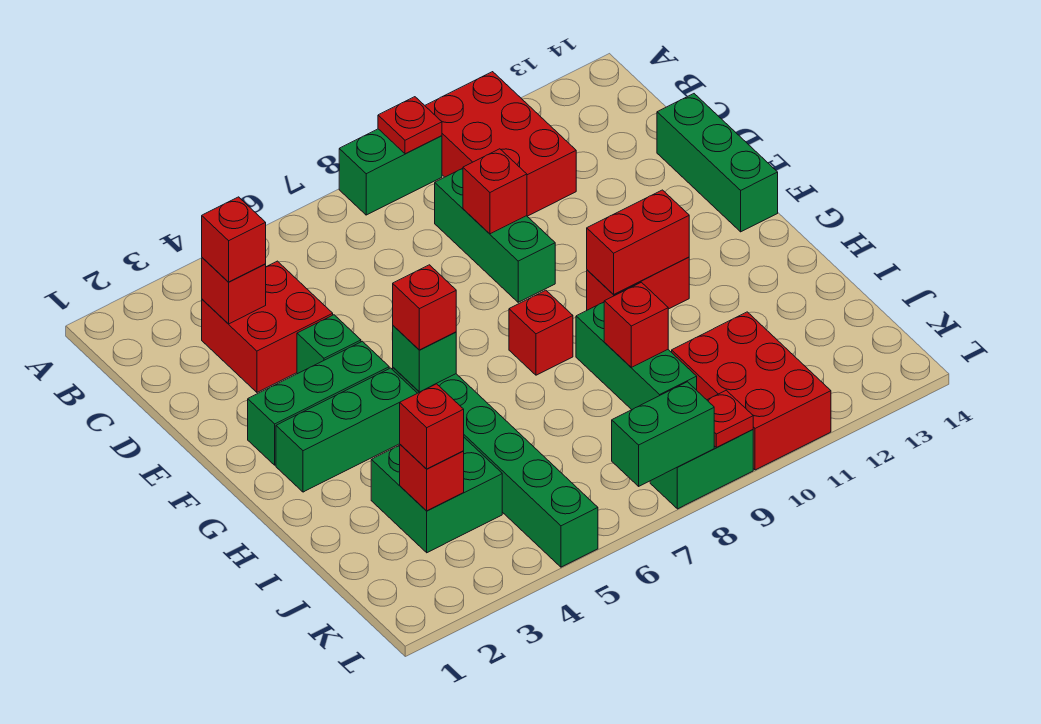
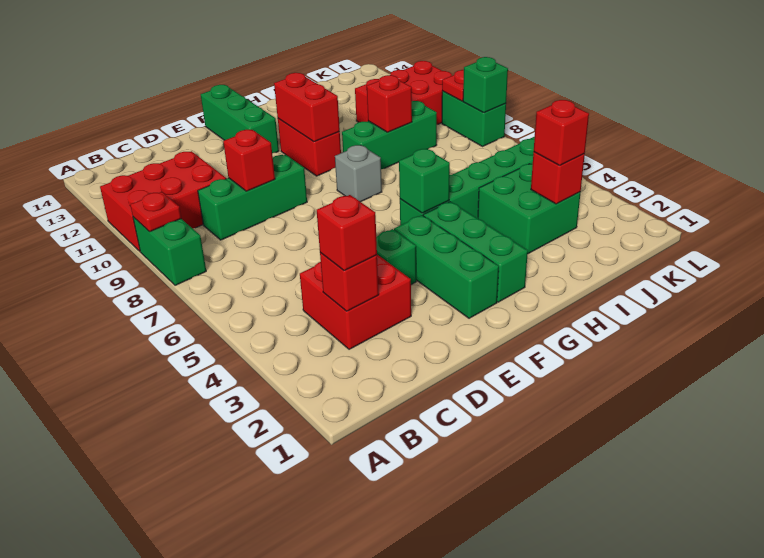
green brick D14:F14 level 1 -> green brick F12:F14 level 1
red brick G5 level 3 -> none
red brick G8 level 1 -> grey brick G8 level 1
green brick L7:L8 level 2 -> green brick L8 level 2

